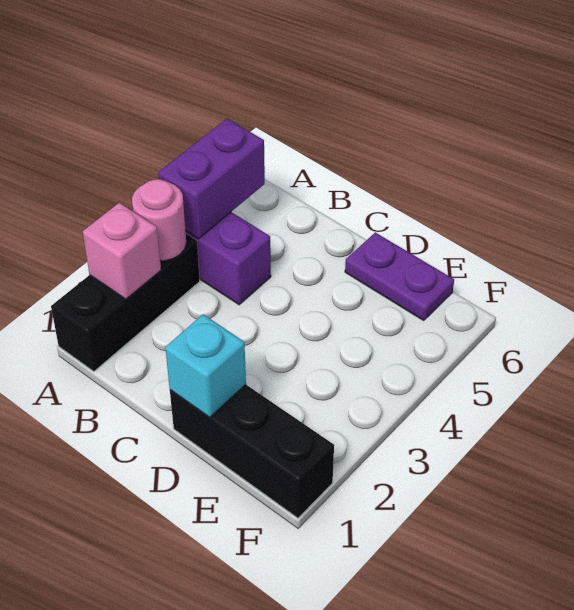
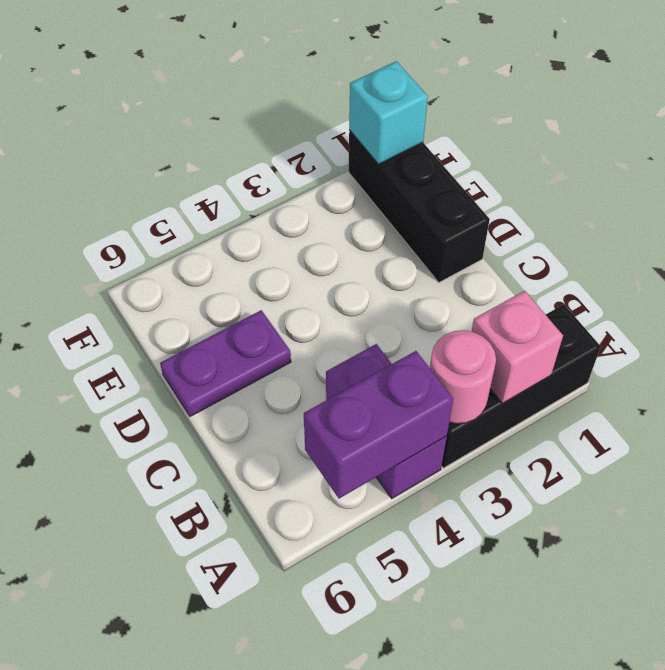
cyan brick D1 level 2 -> cyan brick F1 level 2
purple plate D6:E6 level 1 -> purple plate D5:D6 level 1

